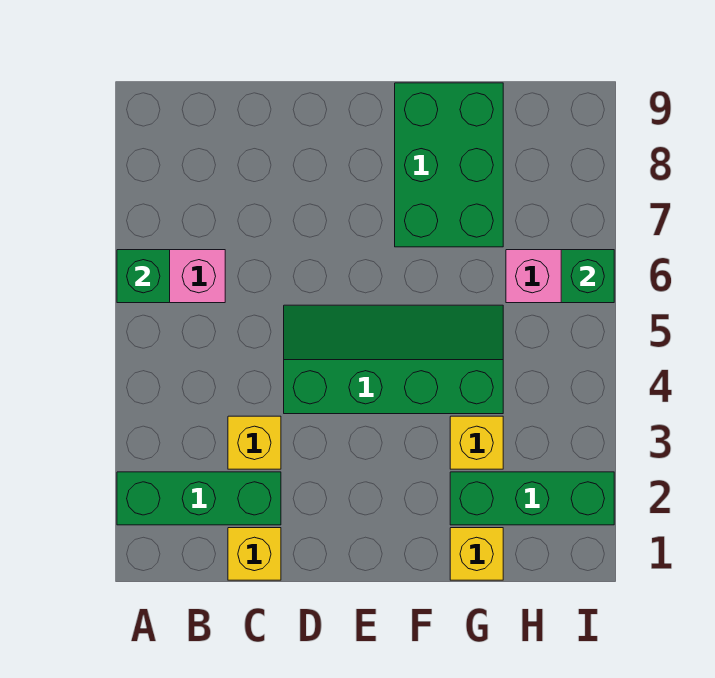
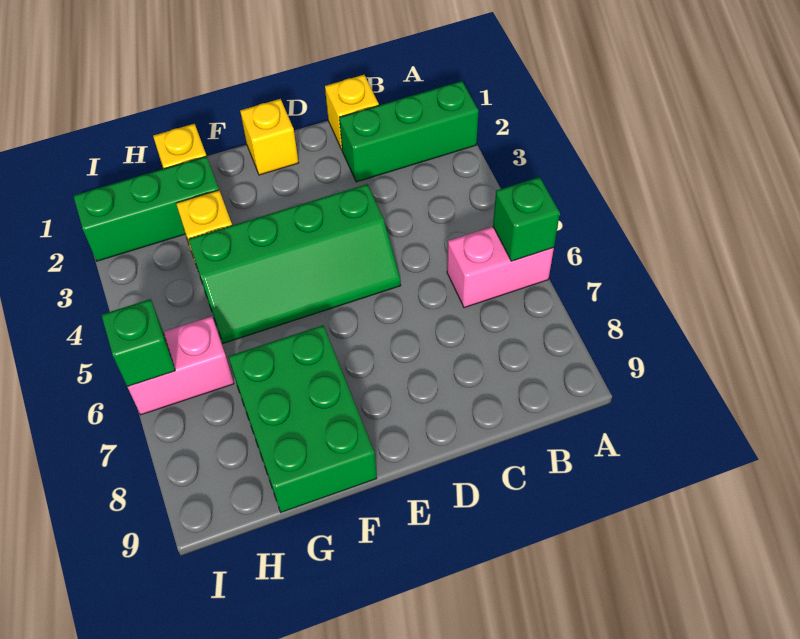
yellow brick C3 level 1 -> yellow brick E1 level 1

